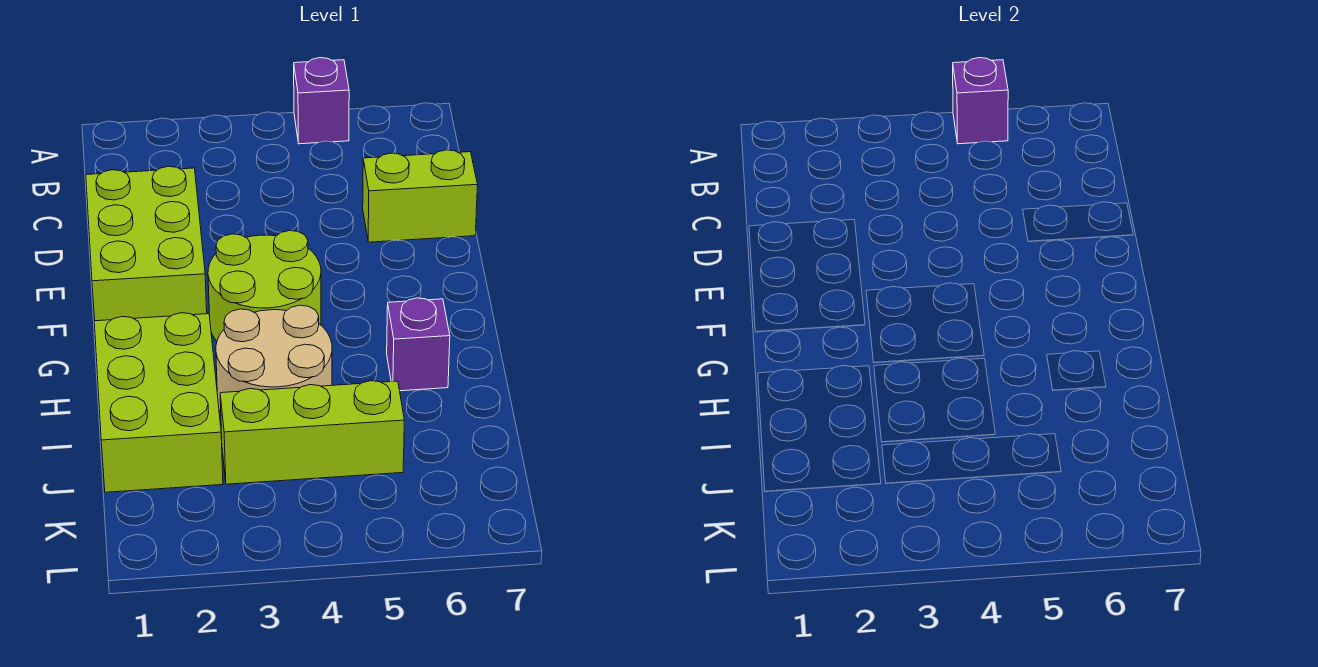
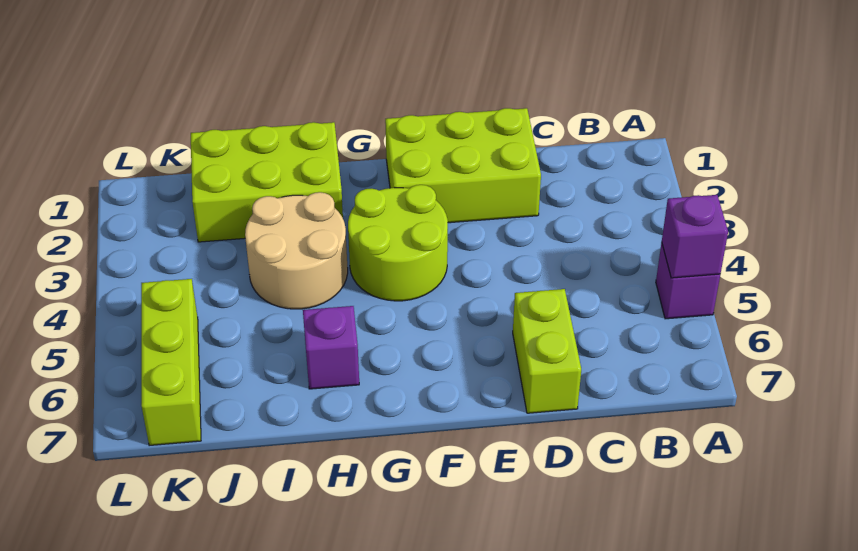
lime brick J3:J5 level 1 -> lime brick K5:K7 level 1

